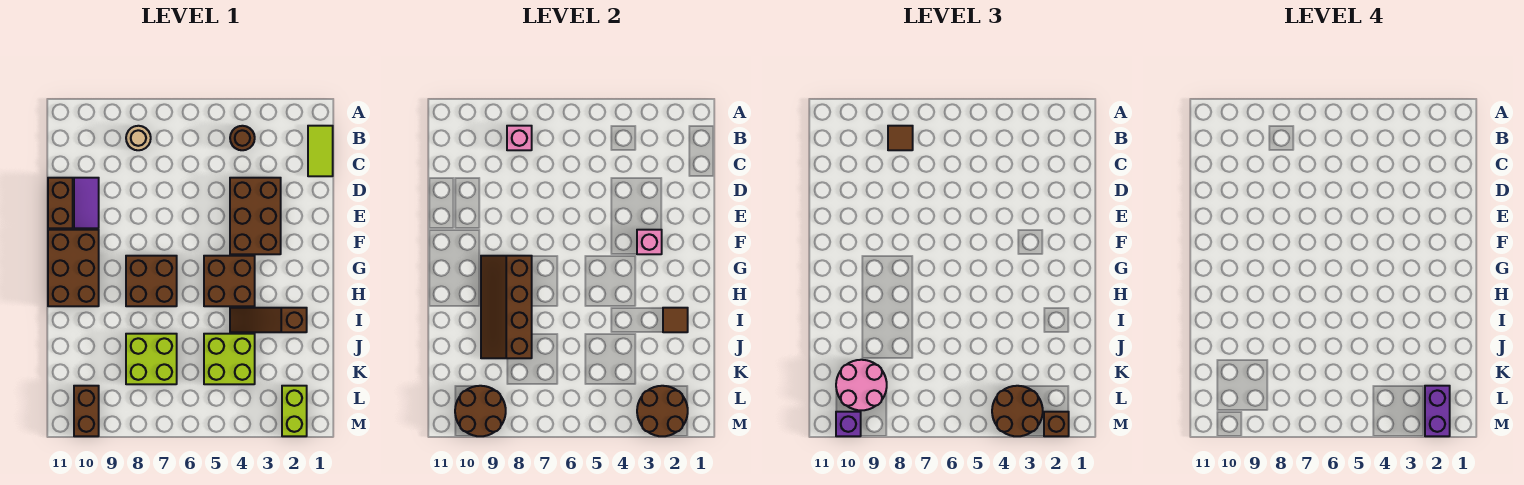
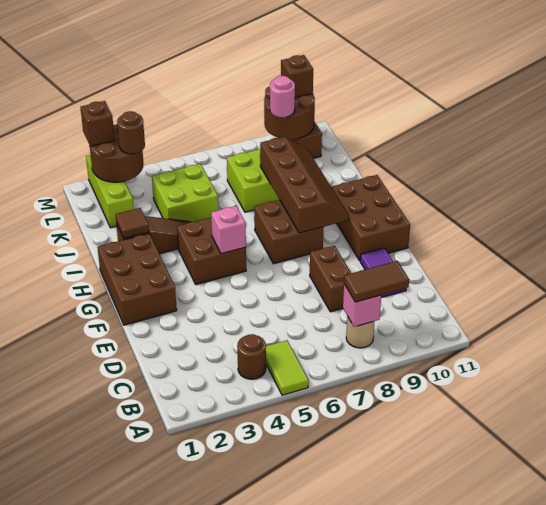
lime tile B1:C1 level 1 -> lime tile A5:B5 level 1
brown tile B8 level 3 -> brown tile B8:B9 level 3
brown brick D3:F4 level 1 -> brown brick F1:H2 level 1
brown brick D11:E11 level 1 -> brown brick D8:E8 level 1
pink brick F3 level 2 -> pink brick G5 level 2
pink round brick K9:L10 level 3 -> pink round brick L9 level 3
lime brick L2:M2 level 1 -> lime brick K2:M2 level 1
purple brick L2:M2 level 4 -> none
brown round brick L3:M4 level 3 -> brown round brick L3 level 3
purple brick M10 level 3 -> brown brick M10 level 3

